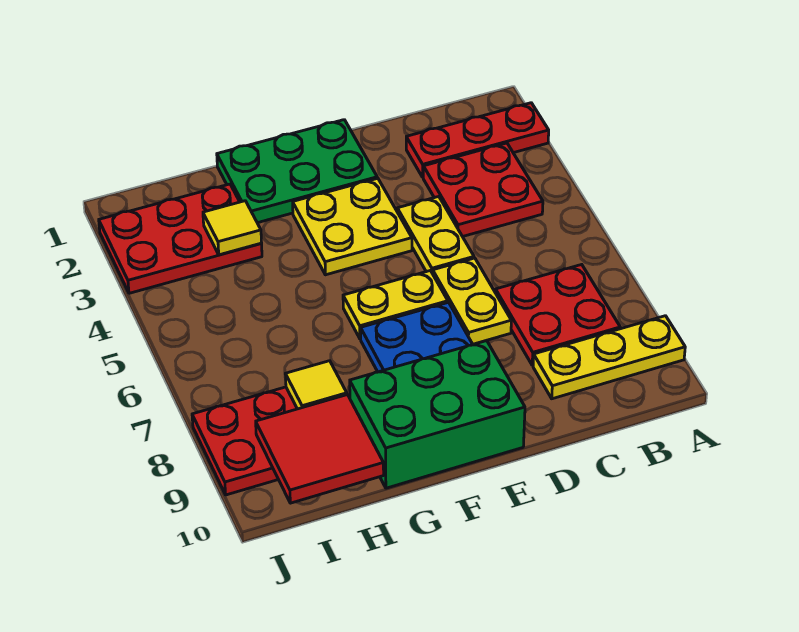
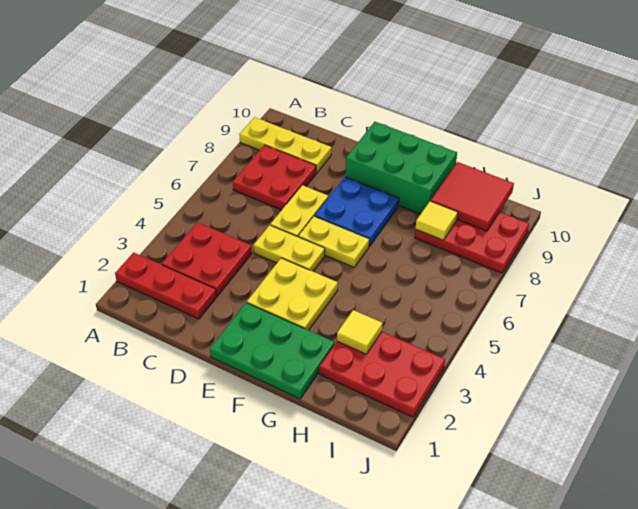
yellow plate D4:D5 level 1 -> yellow plate D5:E5 level 1

